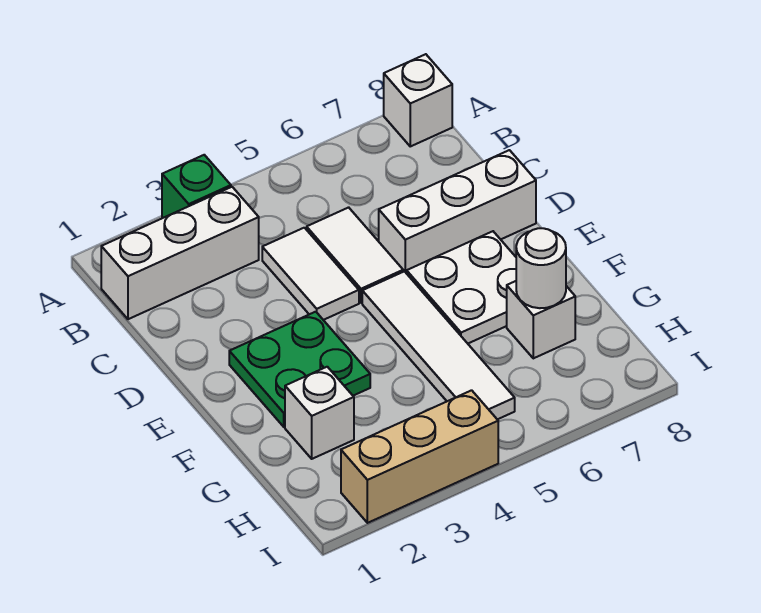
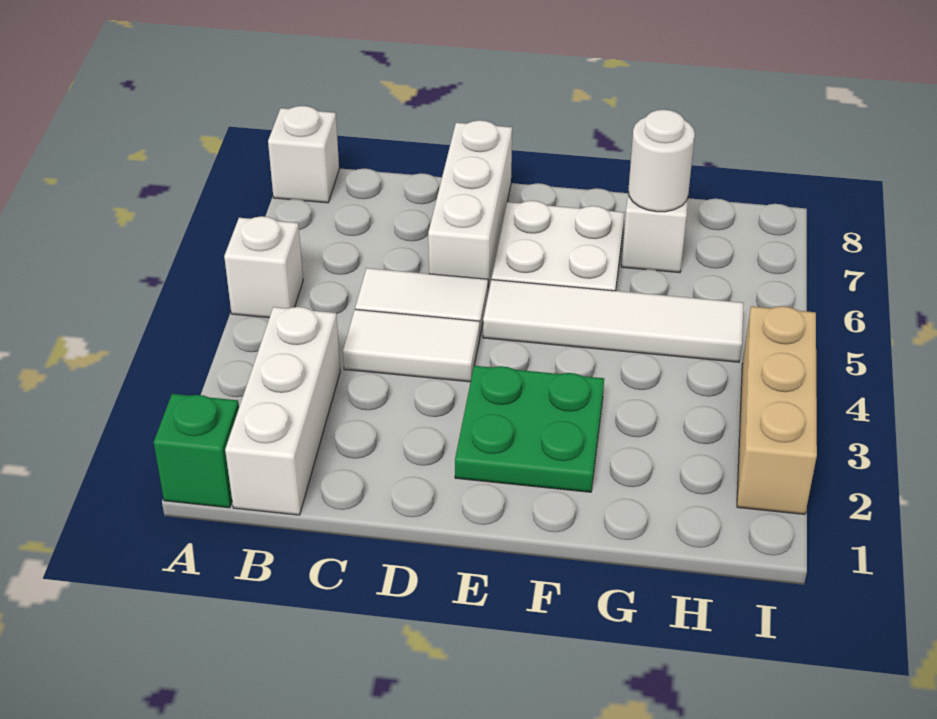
green brick A3 level 1 -> green brick A1 level 1
white brick G2 level 1 -> white brick A5 level 1

